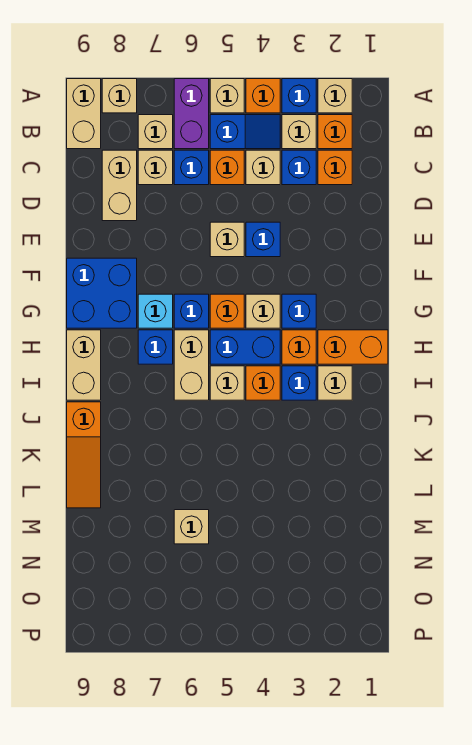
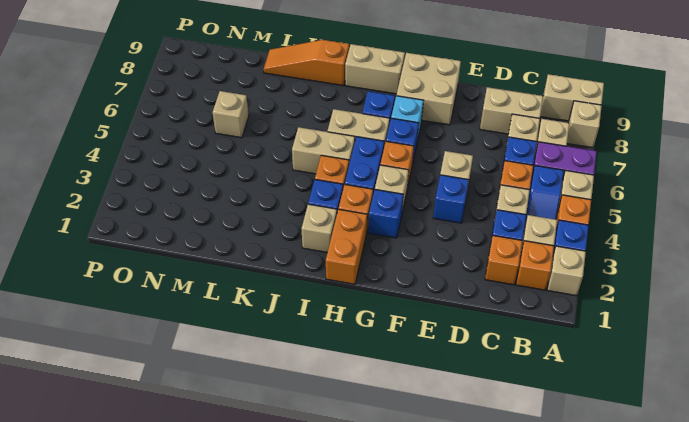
blue brick F8:G9 level 1 -> tan brick F8:G9 level 1
tan brick I5 level 1 -> tan brick I5:J5 level 1

